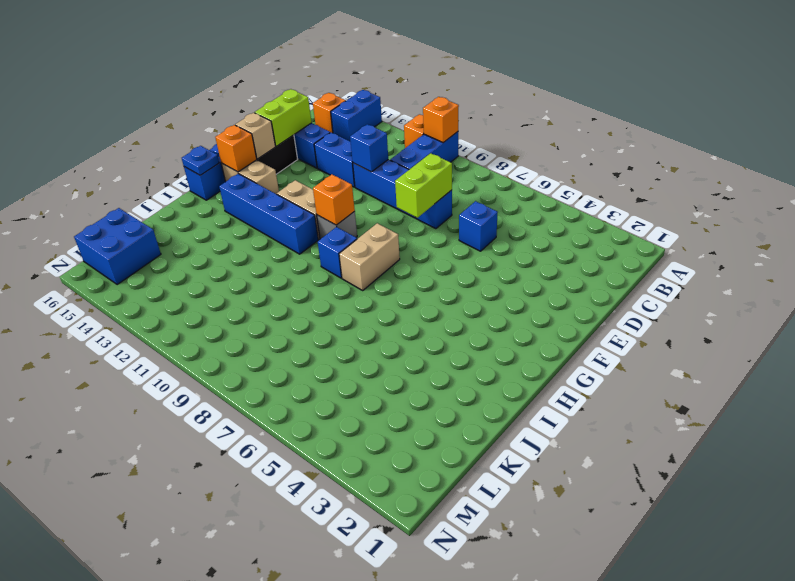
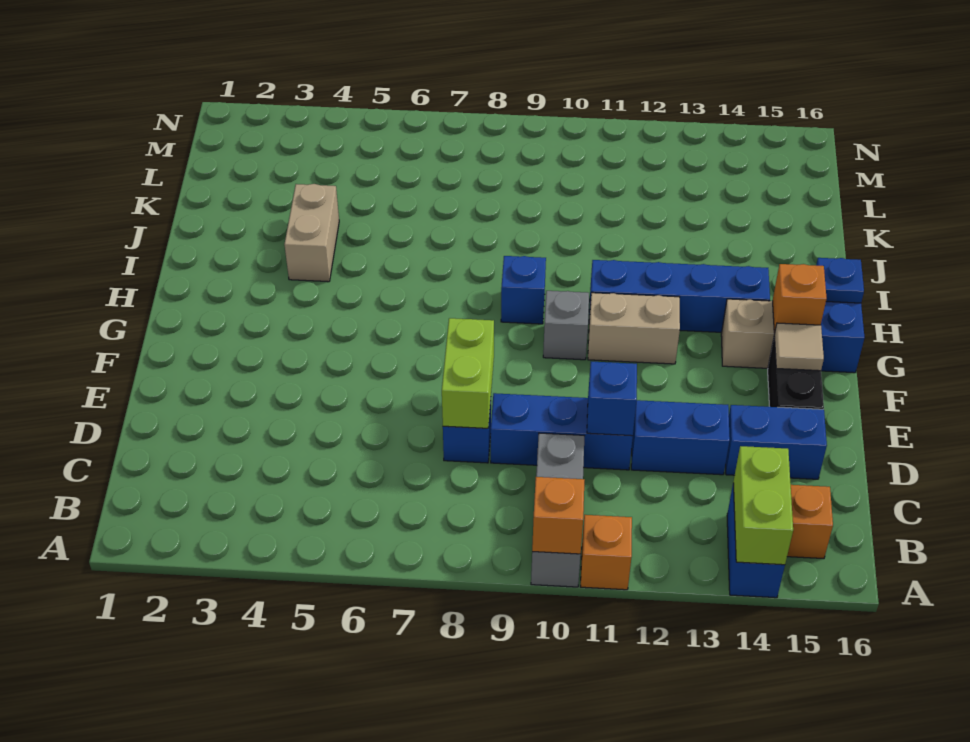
blue brick A10:C10 level 1 -> grey brick A10:C10 level 1
blue brick D6 level 1 -> none
lime brick D15:E15 level 2 -> lime brick A14:B14 level 2
tan brick F15 level 2 -> tan tile F15 level 2
tan brick G8:H8 level 1 -> tan brick I4:J4 level 1
orange brick G10 level 2 -> none
blue brick L15:M16 level 1 -> none

